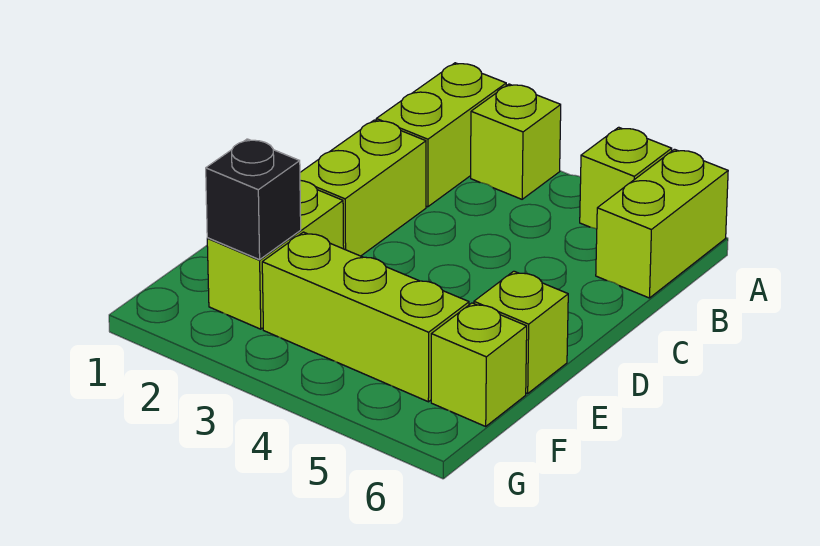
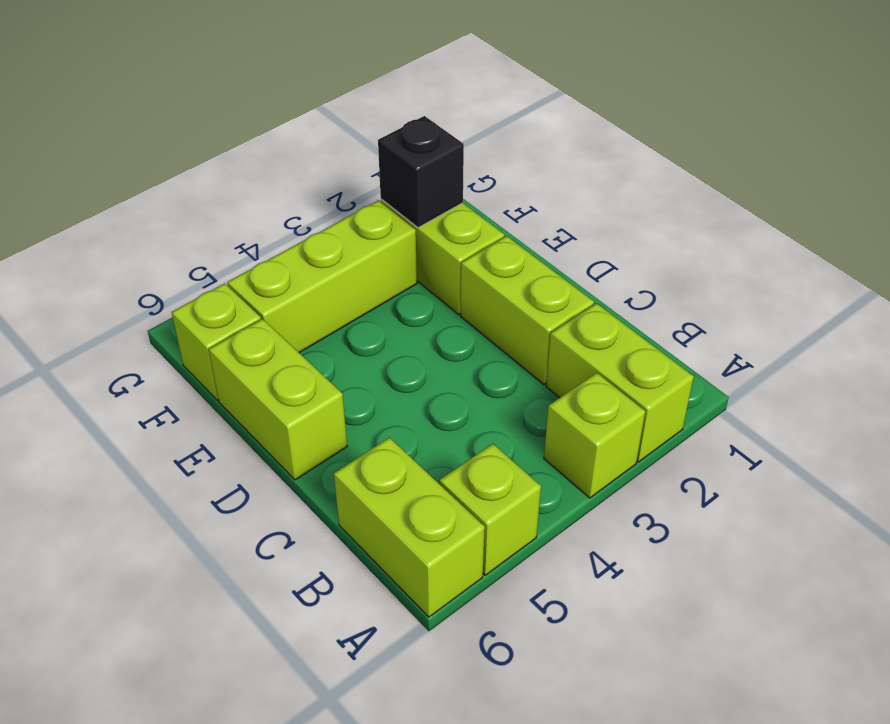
lime brick E6 level 1 -> lime brick D6:E6 level 1

